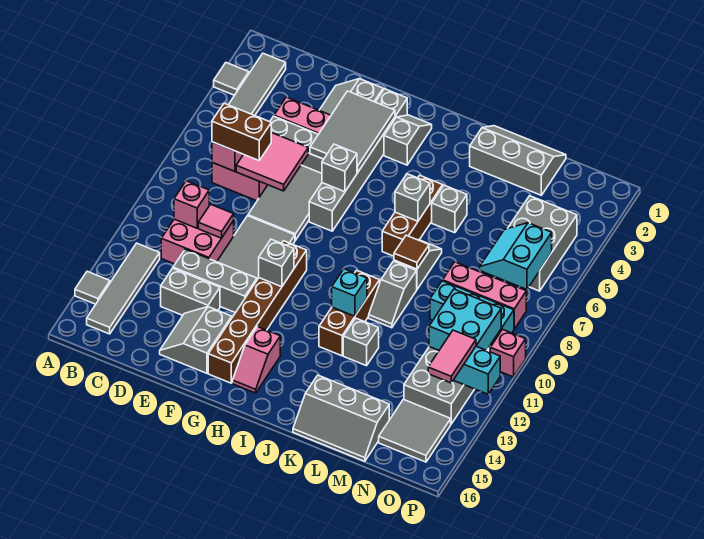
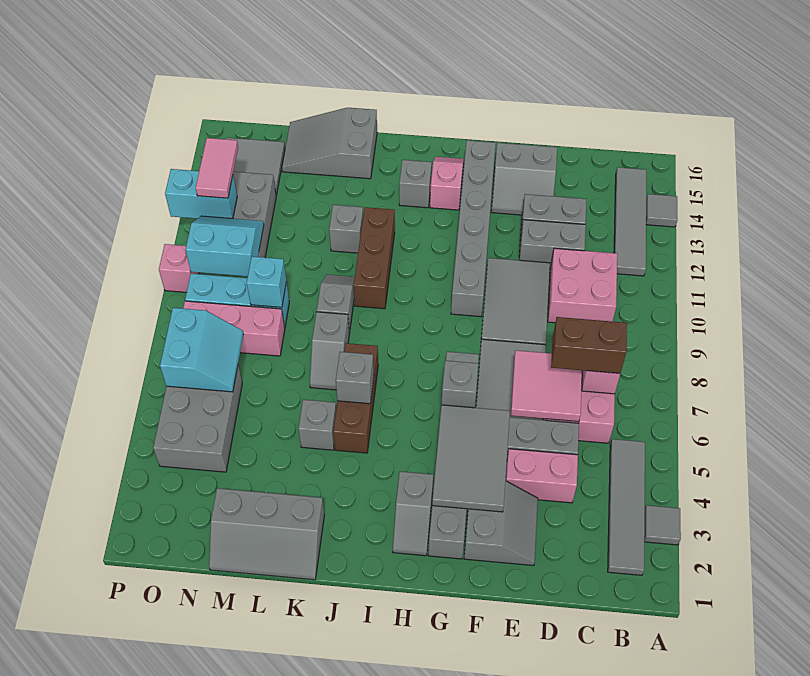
pink brick C10 level 2 -> none
pink tile D10 level 2 -> none
grey brick D12:F12 level 1 -> grey brick D12:E12 level 1
grey slope E14:F15 level 1 top F -> grey slope E14:F15 level 1 top 15
brown brick G10:G15 level 1 -> grey brick G10:G15 level 1
grey brick G11 level 2 -> grey brick I14 level 1
cyan brick J11 level 2 -> cyan brick M9 level 2
brown tile K8 level 2 -> none
grey slope K15:M16 level 1 top 15 -> grey slope K15:M16 level 1 top K
cyan brick N10:O11 level 2 -> cyan slope N10:O11 level 2 top 10

